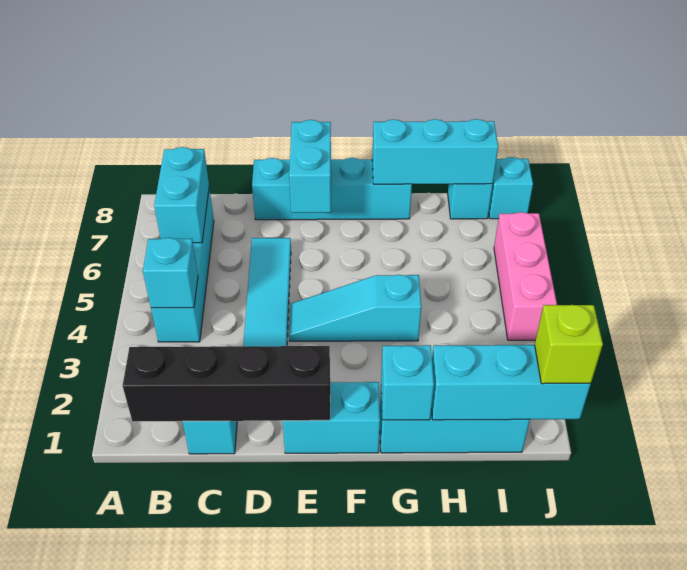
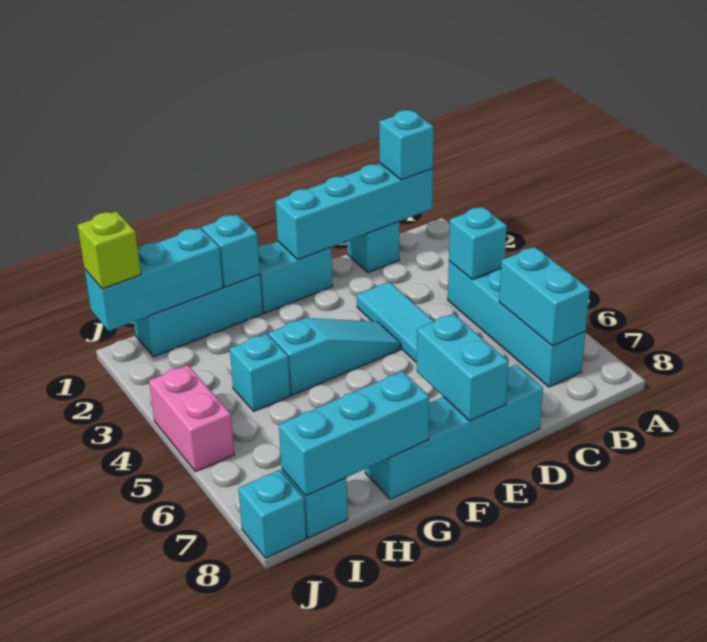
black brick B1:E1 level 2 -> cyan brick B1:E1 level 2
none -> cyan brick B1 level 3
none -> cyan brick H4 level 1
pink brick J4:J6 level 1 -> pink brick J4:J5 level 1

